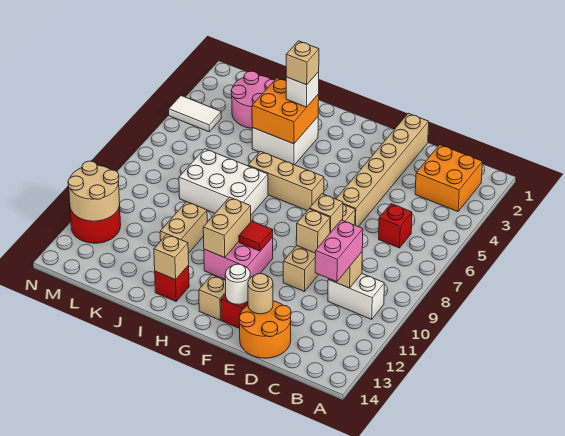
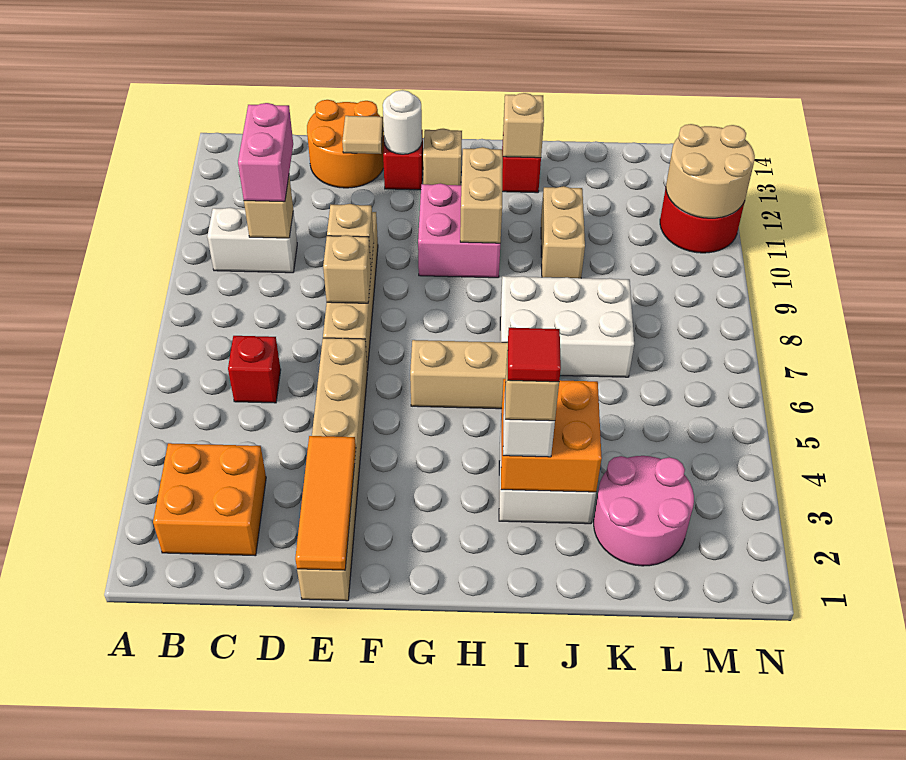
none -> orange tile E1:E3 level 2
tan round brick E13 level 2 -> tan tile E13 level 2
red tile G10 level 2 -> red tile I3 level 5
white tile M4:N4 level 1 -> none

